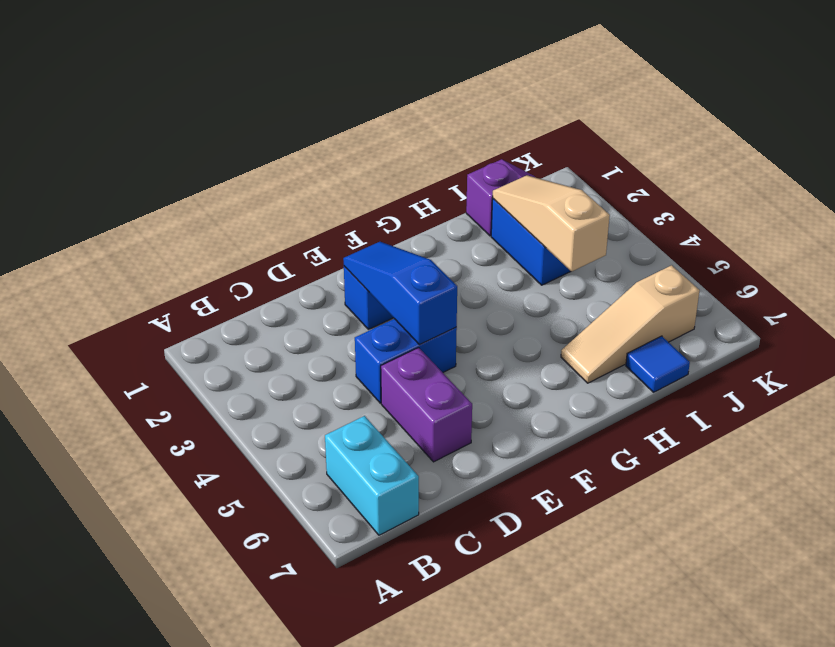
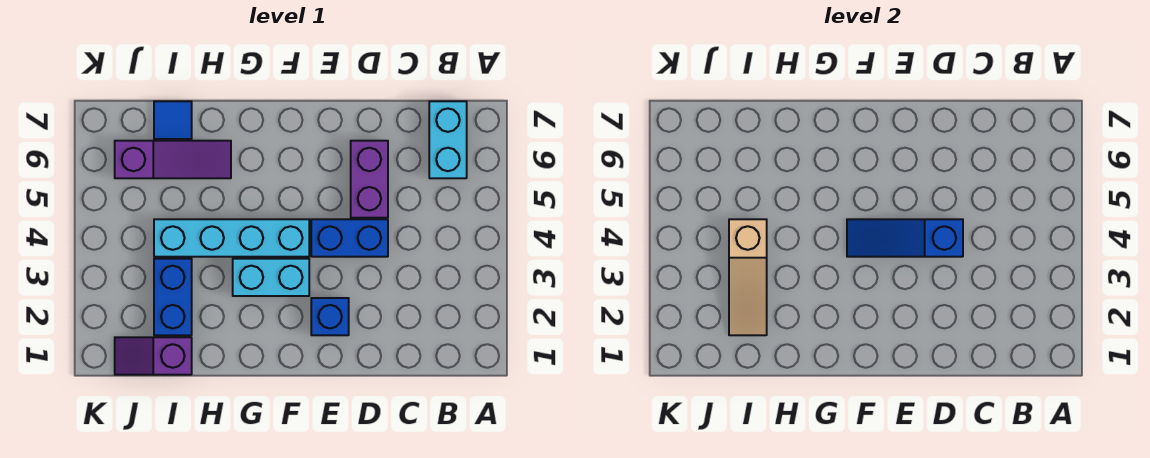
blue slope E2:E4 level 2 top 4 -> blue slope D4:F4 level 2 top D
none -> cyan brick F3:G3 level 1
none -> cyan brick F4:I4 level 1
tan slope H6:J6 level 1 top J -> purple slope H6:J6 level 1 top J

